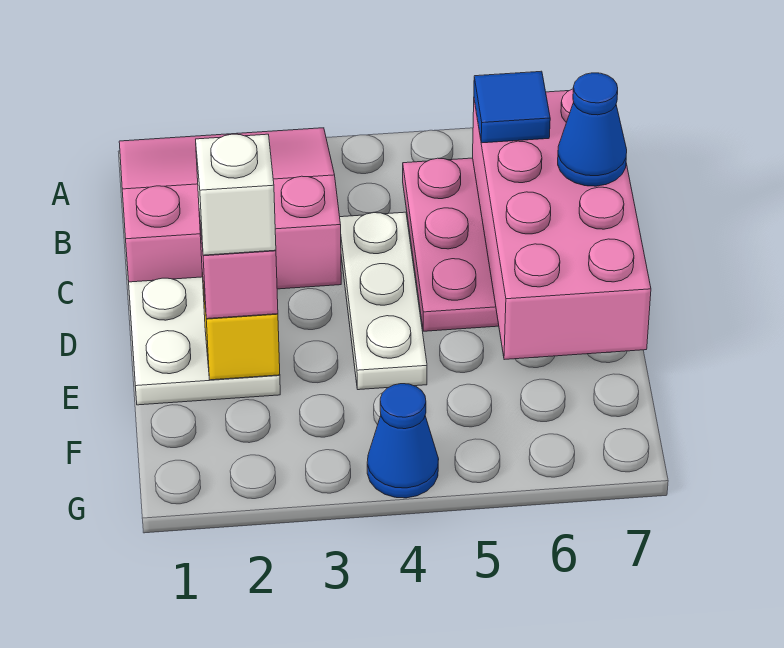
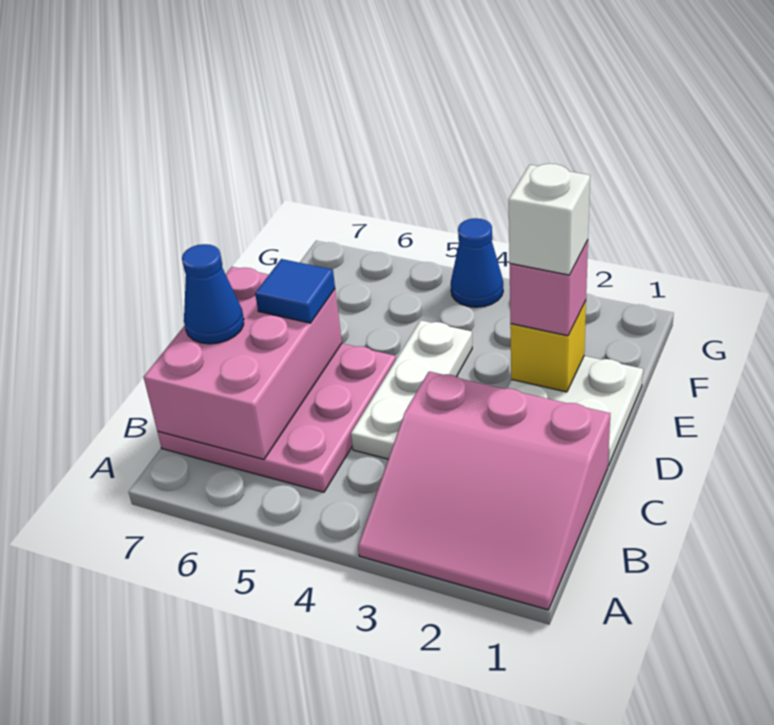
pink brick B6:E7 level 2 -> pink brick B6:D7 level 2
blue tile B6 level 3 -> blue tile D6 level 3

